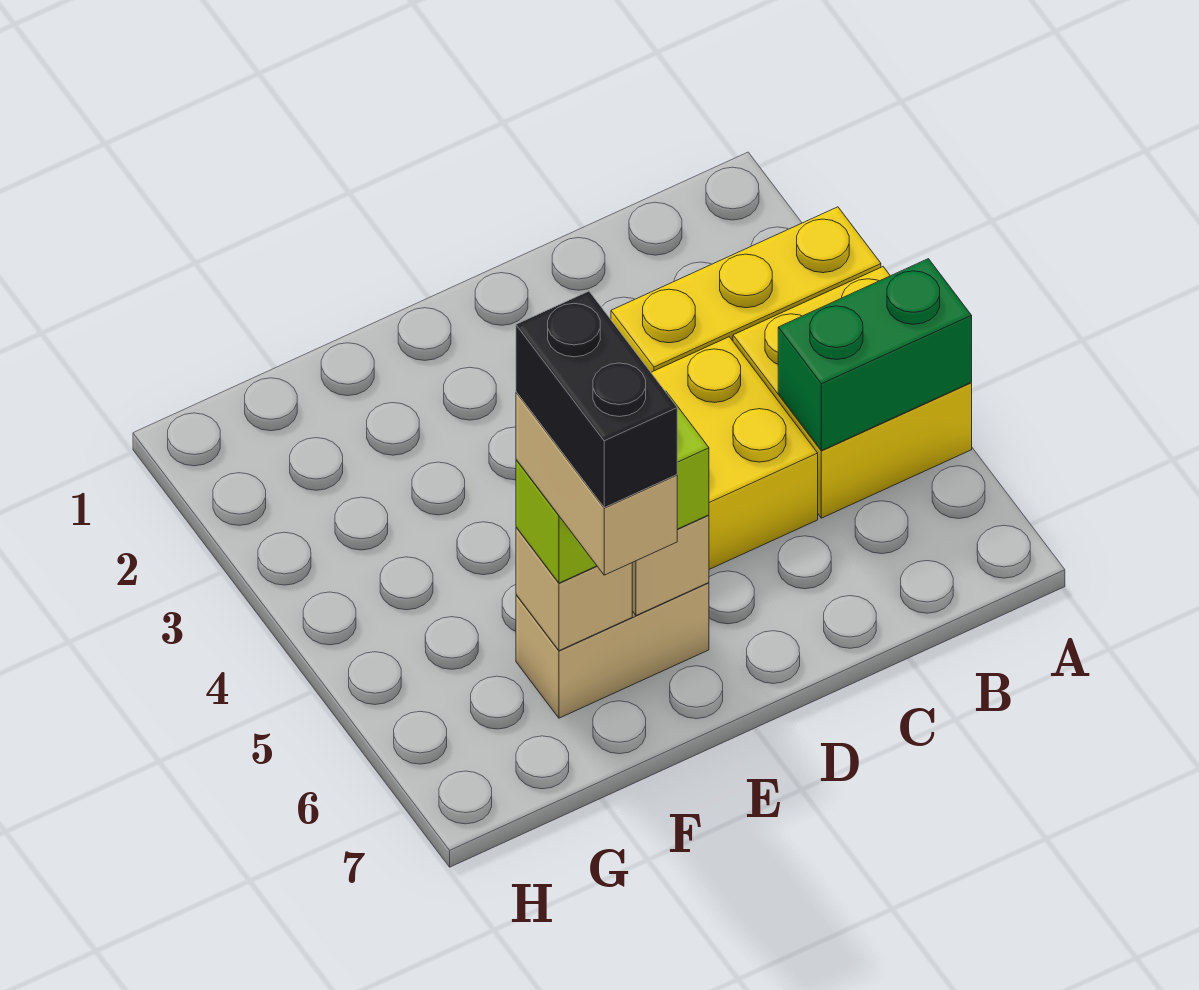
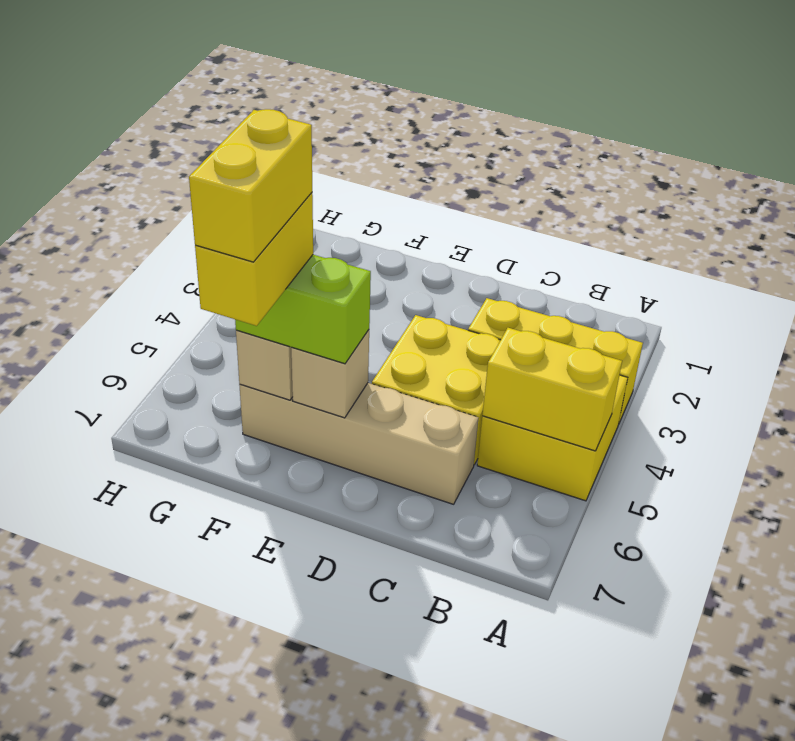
green brick A5:B5 level 2 -> yellow brick A5:B5 level 2
tan brick E6:F6 level 1 -> tan brick C6:F6 level 1
tan brick F6:F7 level 4 -> yellow brick F6:F7 level 4
black brick F6:F7 level 5 -> yellow brick F6:F7 level 5

